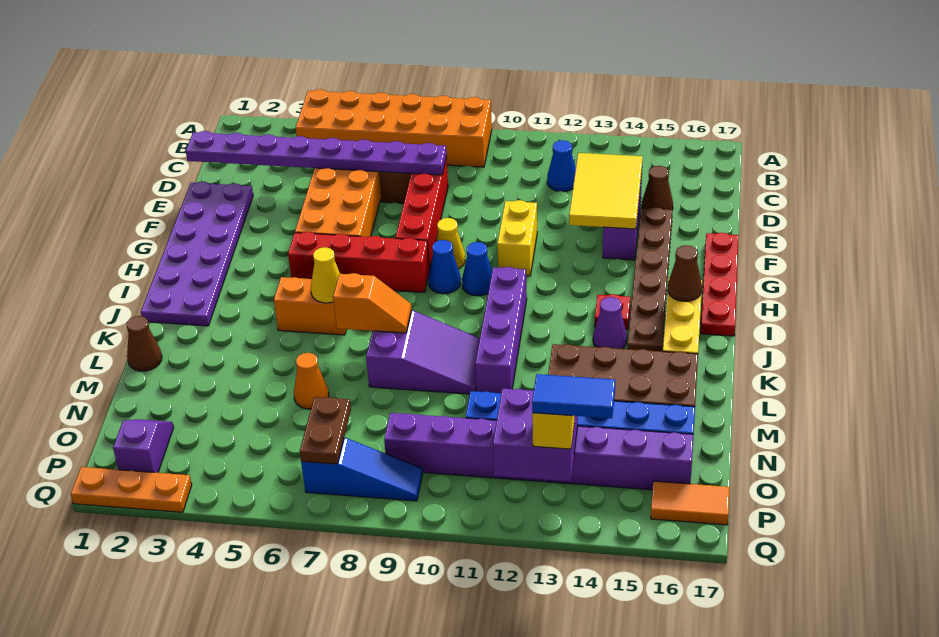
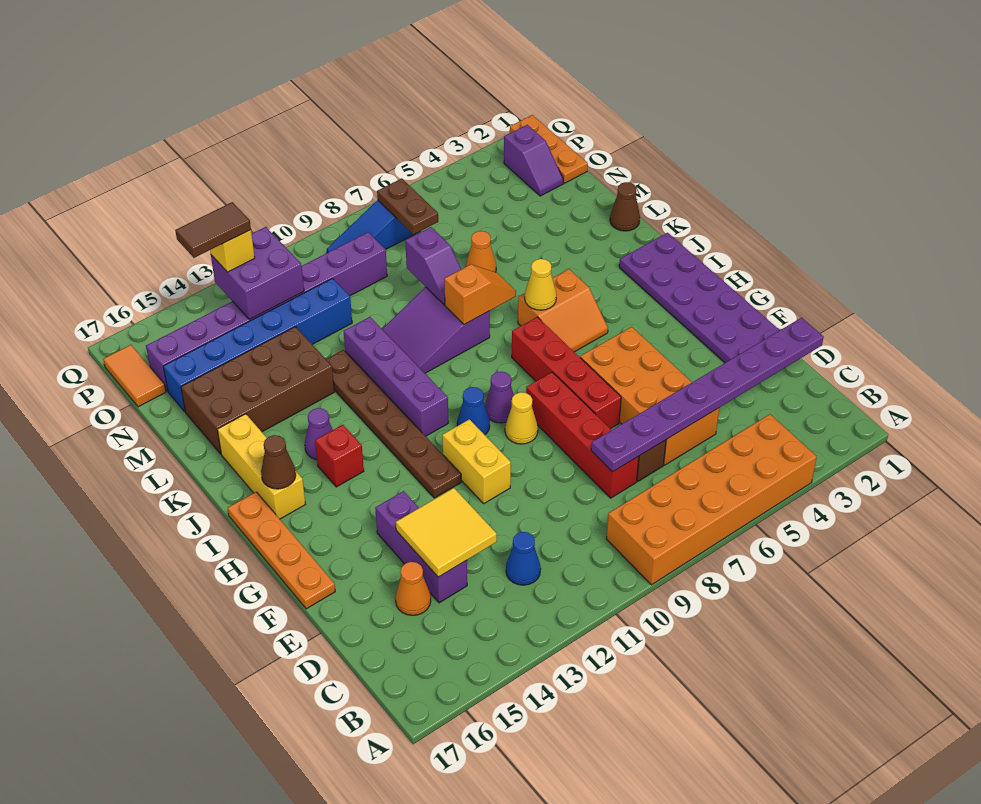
yellow tile D13:F14 level 2 -> yellow tile D13:E14 level 2
brown cone D15 level 1 -> orange cone D15 level 1
brown plate E15:J15 level 1 -> brown plate G12:L12 level 1
red plate F17:I17 level 1 -> orange plate F17:I17 level 1
red brick H5:H8 level 1 -> red brick F7:I7 level 1
blue cone H9 level 1 -> purple cone H9 level 1
red plate I14 level 1 -> red brick I14 level 1
orange slope K7:K8 level 2 top 7 -> orange slope K7:K8 level 2 top 8
none -> purple slope L8:M8 level 2 top M
blue tile P13:P14 level 4 -> brown tile P13:P14 level 4
orange tile P16:P17 level 1 -> orange tile O17:P17 level 1
orange plate Q1:Q3 level 1 -> orange plate O1:Q1 level 1

